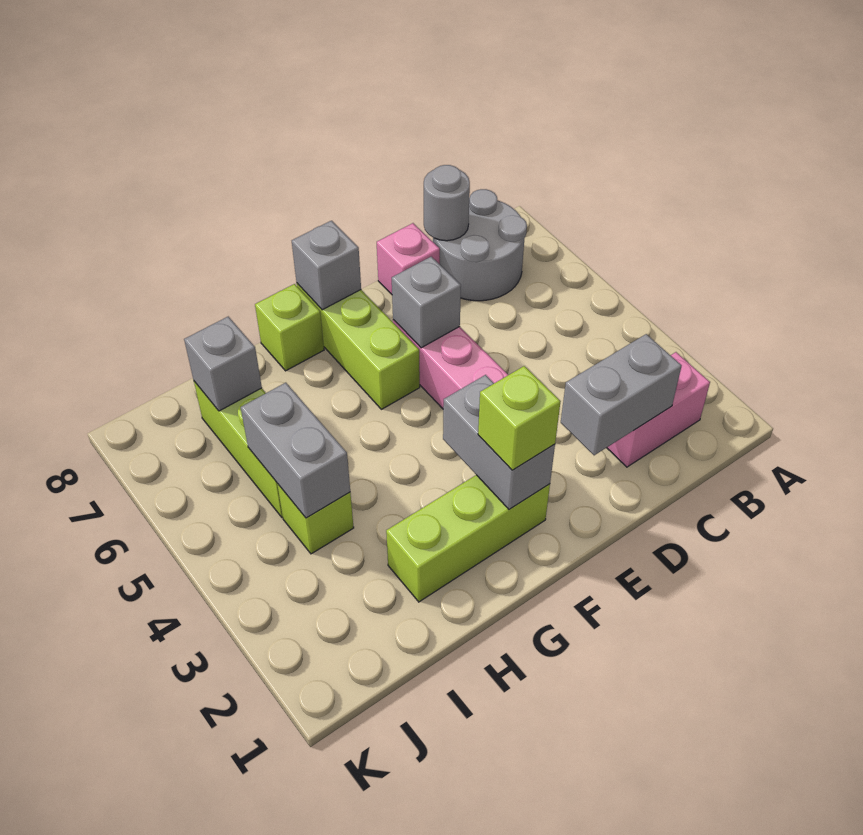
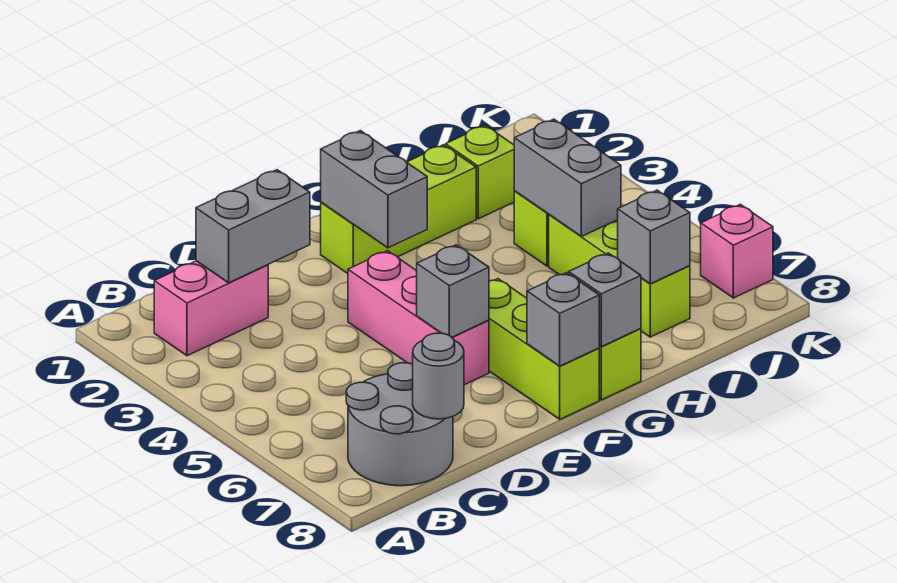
pink brick D8 level 1 -> pink brick K7 level 1
lime brick F2 level 3 -> lime brick I2 level 1
none -> grey brick G8 level 2

